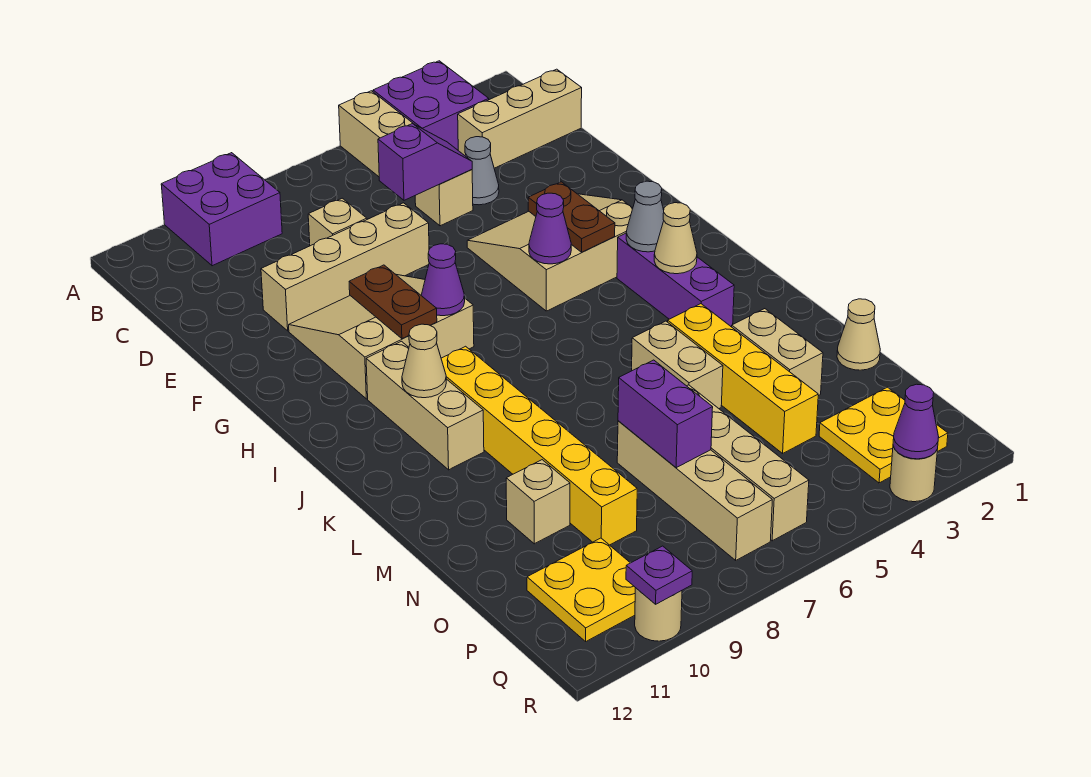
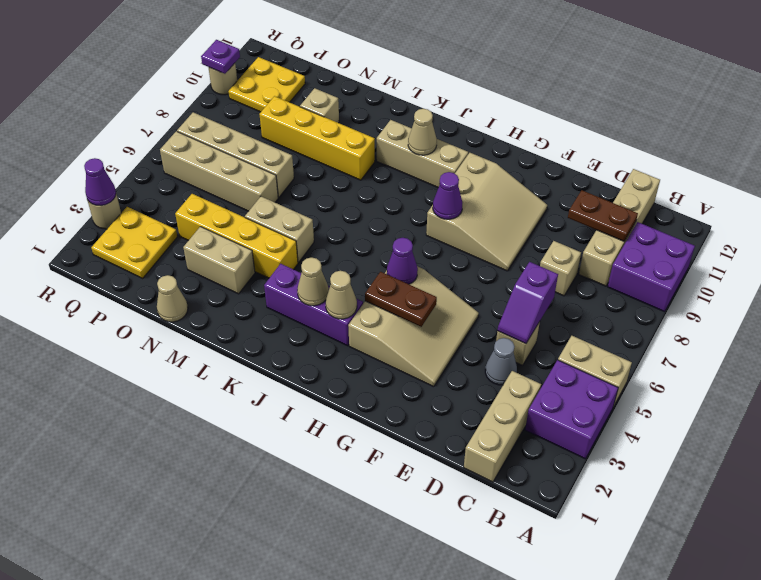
tan brick E7:E10 level 1 -> tan brick C9:C12 level 1
brown plate G9:H9 level 2 -> brown plate C10:D10 level 2
grey cone I3 level 2 -> tan cone I3 level 2
yellow brick J9:O9 level 1 -> yellow brick L9:O9 level 1
purple brick N7:O7 level 2 -> none

